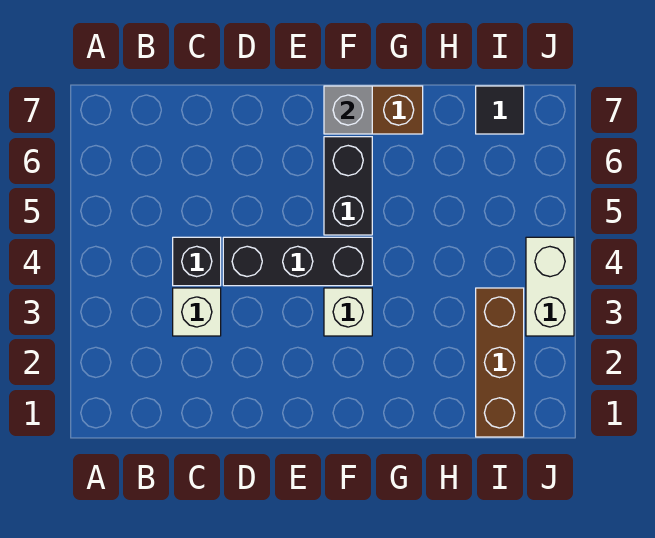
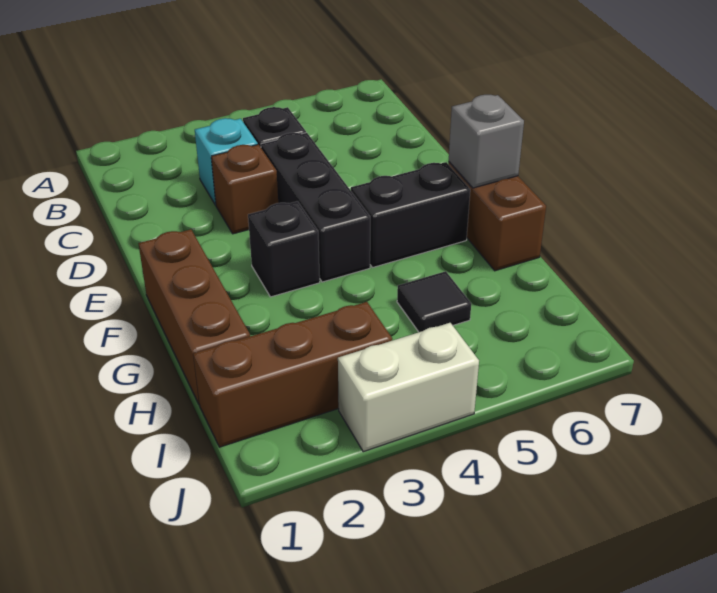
white brick C3 level 1 -> cyan brick C3 level 1
none -> brown brick D3 level 1
none -> brown brick F1:H1 level 1
white brick F3 level 1 -> black brick F3 level 1
black tile I7 level 1 -> black tile H5 level 1

